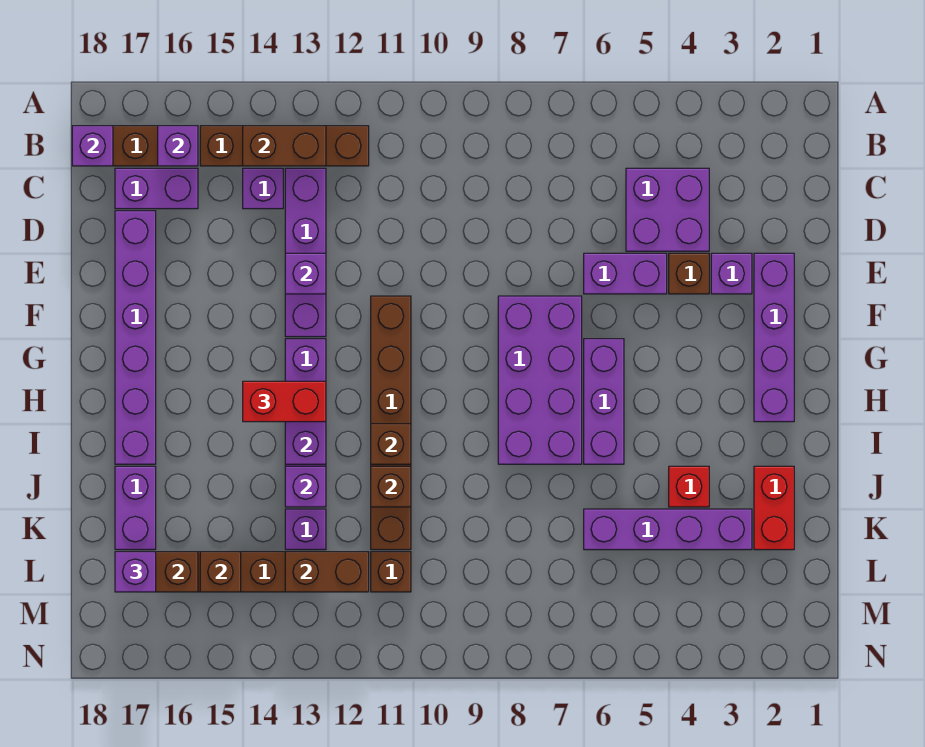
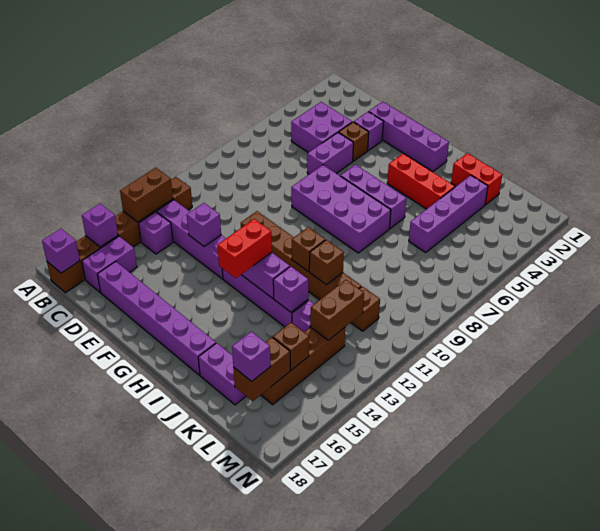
red brick J4 level 1 -> red brick H4:J4 level 1

